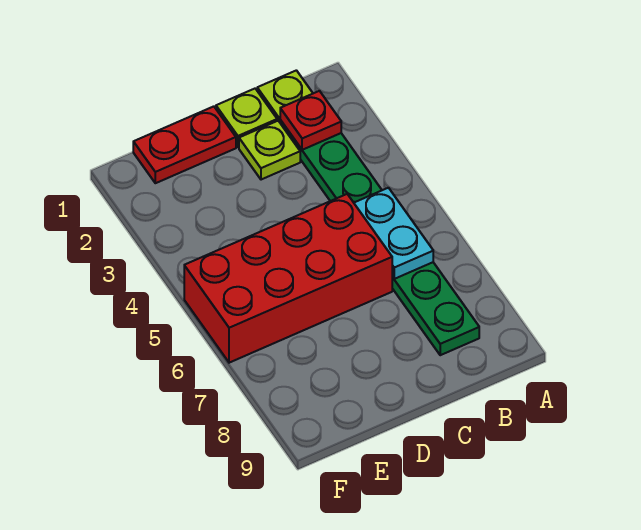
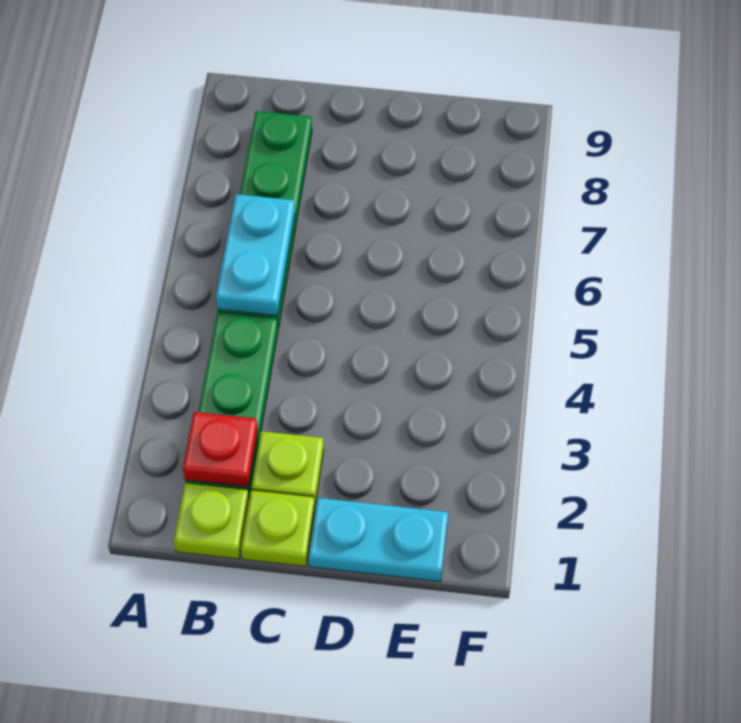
red brick C5:F6 level 1 -> none
red plate D1:E1 level 1 -> cyan plate D1:E1 level 1

